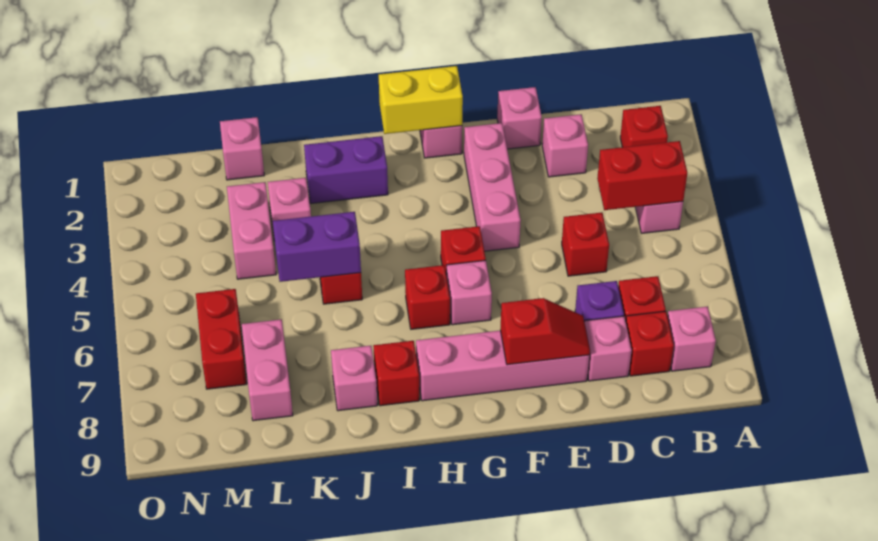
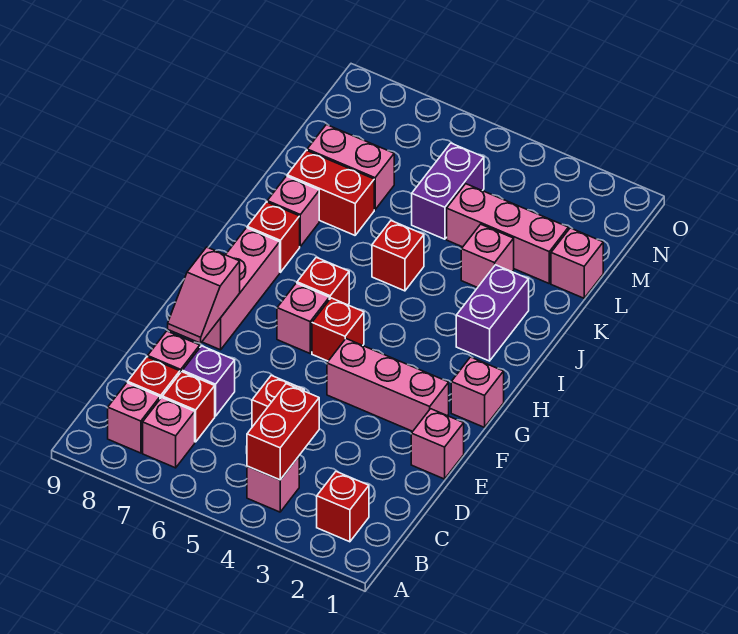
pink brick D2 level 1 -> pink brick B7 level 1
pink brick E8:H8 level 1 -> pink brick F8:H8 level 1
red slope E8:F8 level 2 top F -> pink slope E8:F8 level 2 top F
yellow brick G1:H1 level 2 -> none
purple brick J5:K5 level 2 -> purple brick L5:M5 level 1
pink brick L3:L4 level 1 -> pink brick L2:L4 level 1
red brick M6:M7 level 1 -> red brick K7:K8 level 1

